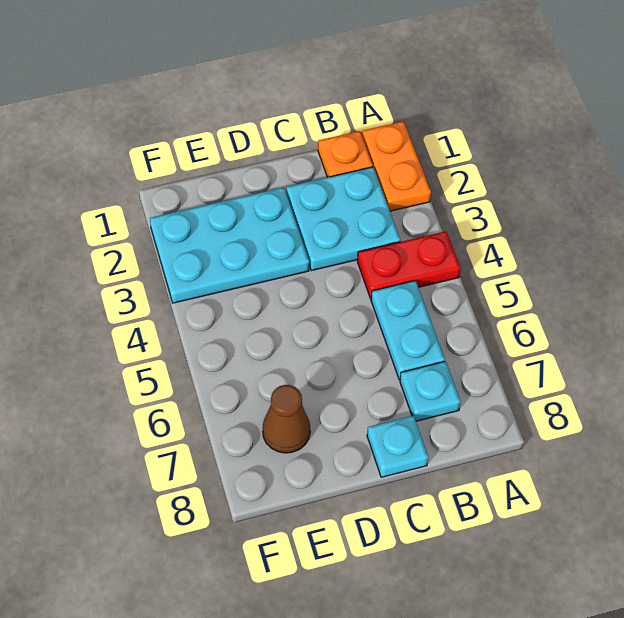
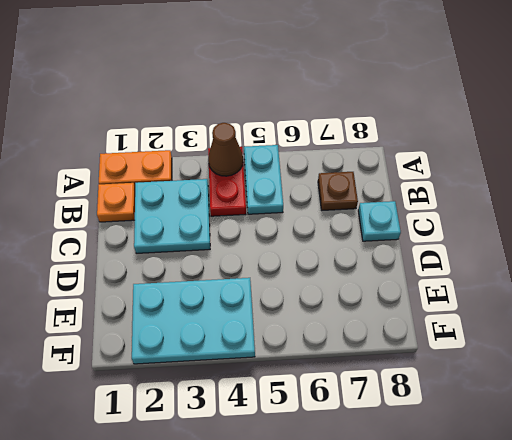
cyan plate B5:B6 level 1 -> cyan plate A5:B5 level 1
cyan plate B7 level 1 -> brown plate B7 level 1
cyan plate D2:F3 level 1 -> cyan plate E2:F4 level 1
brown cone E7 level 1 -> brown cone A4 level 2

